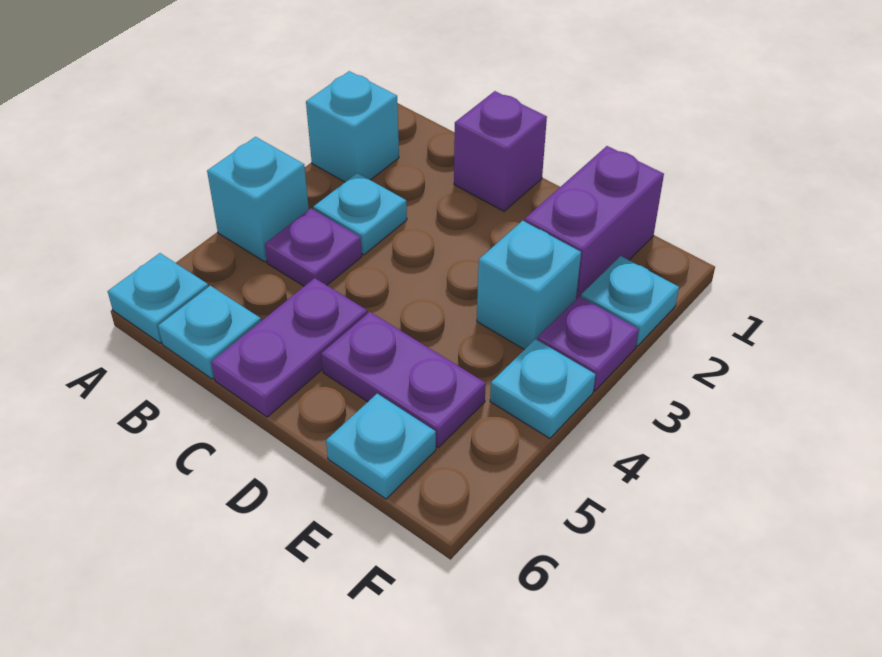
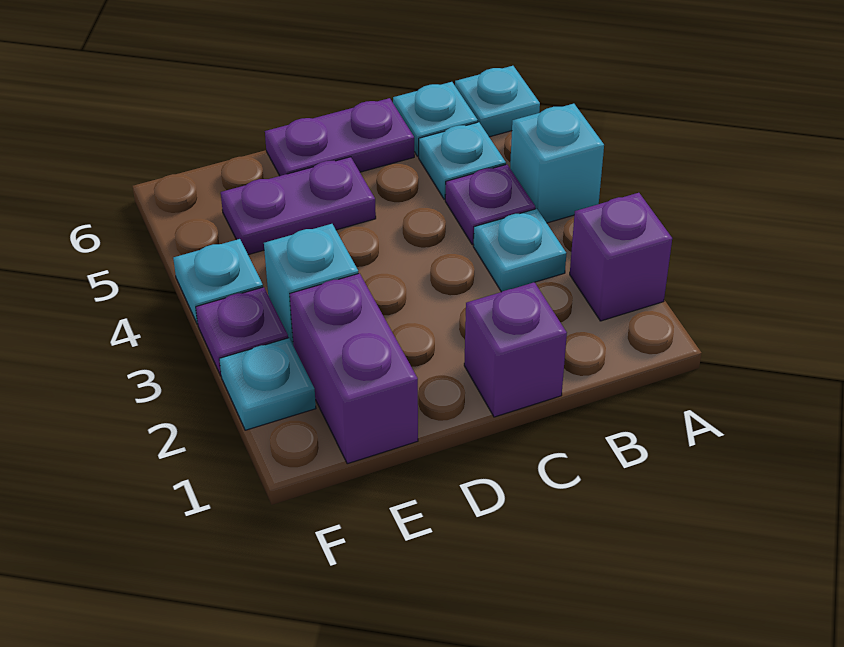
cyan brick A2 level 1 -> purple brick A2 level 1
purple plate C5:C6 level 1 -> purple plate C6:D6 level 1
cyan plate E6 level 1 -> cyan plate B5 level 1

